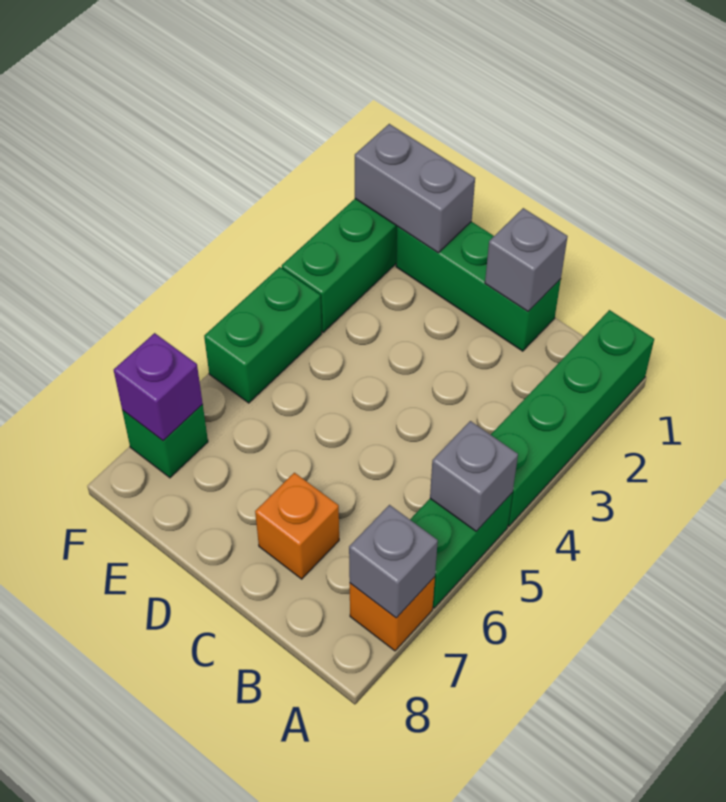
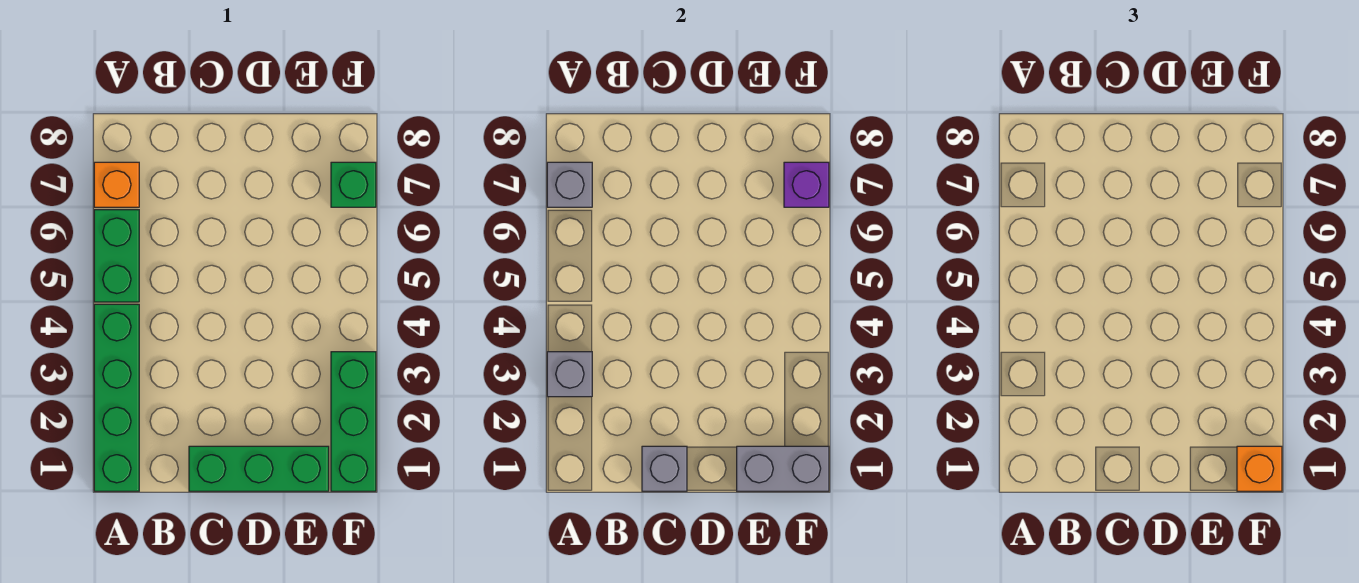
grey brick A5 level 2 -> grey brick A3 level 2
orange brick C7 level 1 -> orange brick F1 level 3
green brick F4:F5 level 1 -> none

